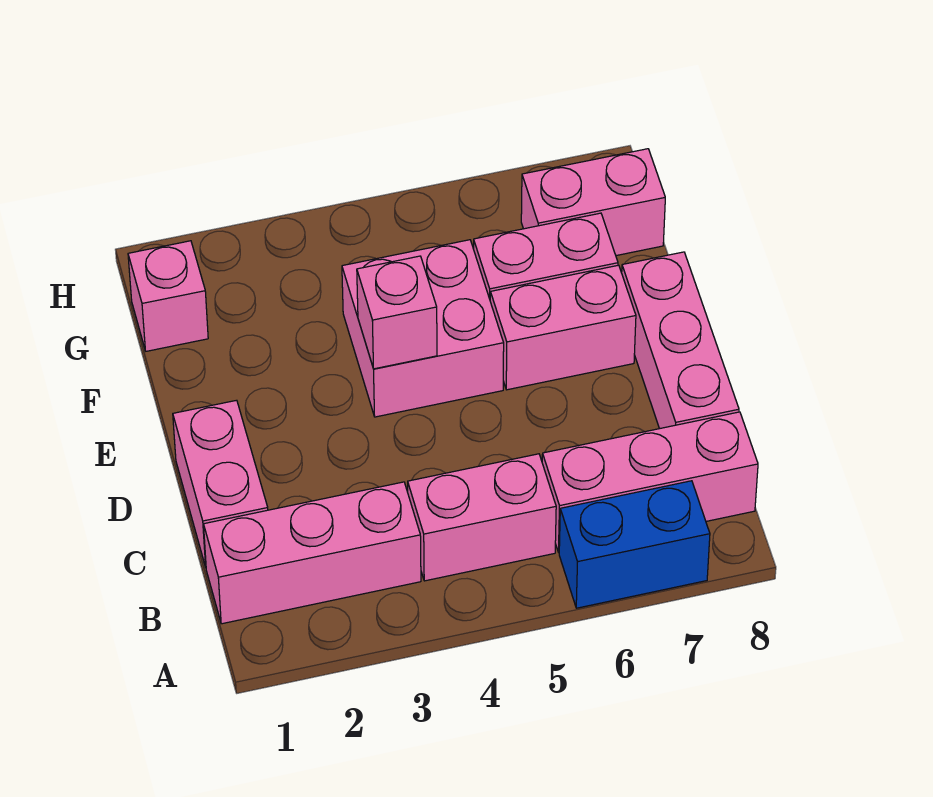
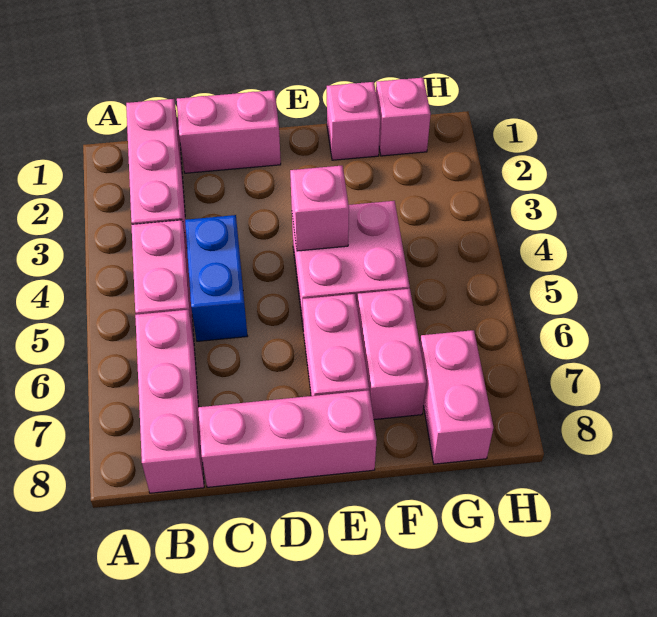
blue brick A6:A7 level 1 -> blue brick C4:C5 level 1
none -> pink brick F1 level 1

